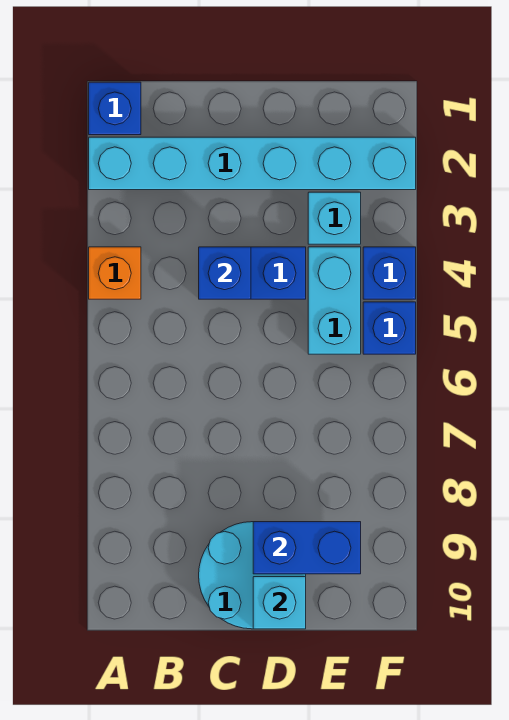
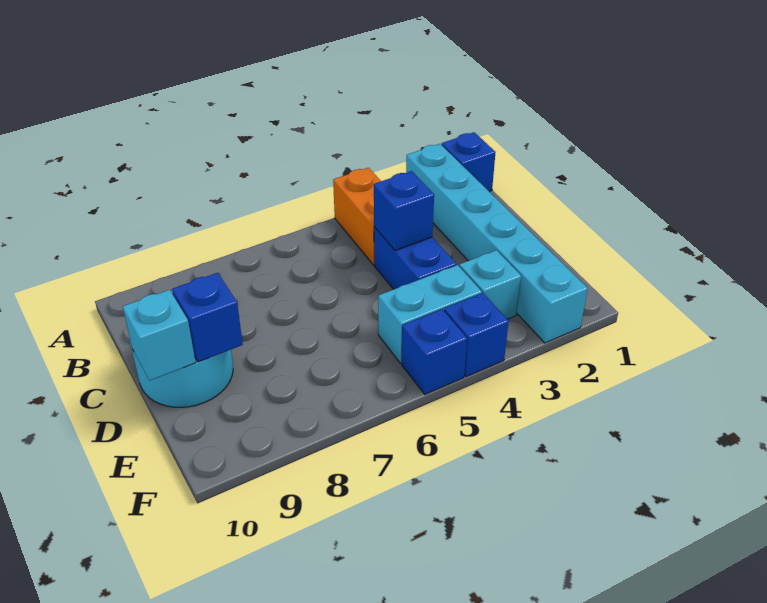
orange brick A4 level 1 -> orange brick A4:B4 level 1
blue brick D9:E9 level 2 -> blue brick D9 level 2

